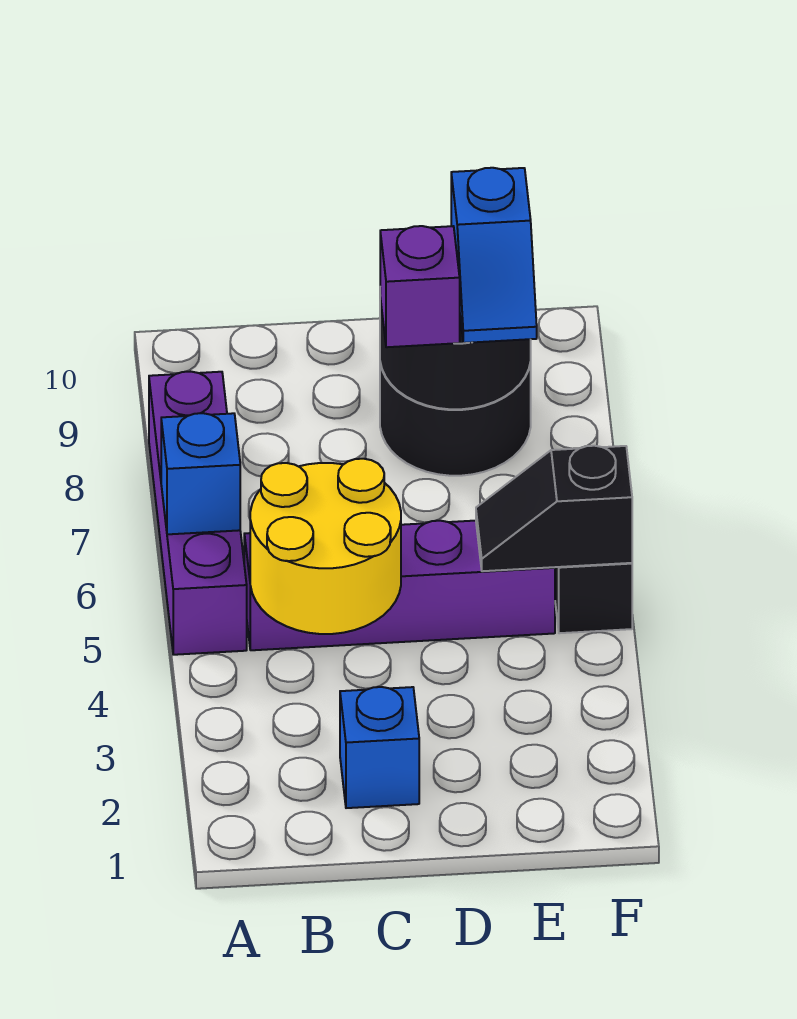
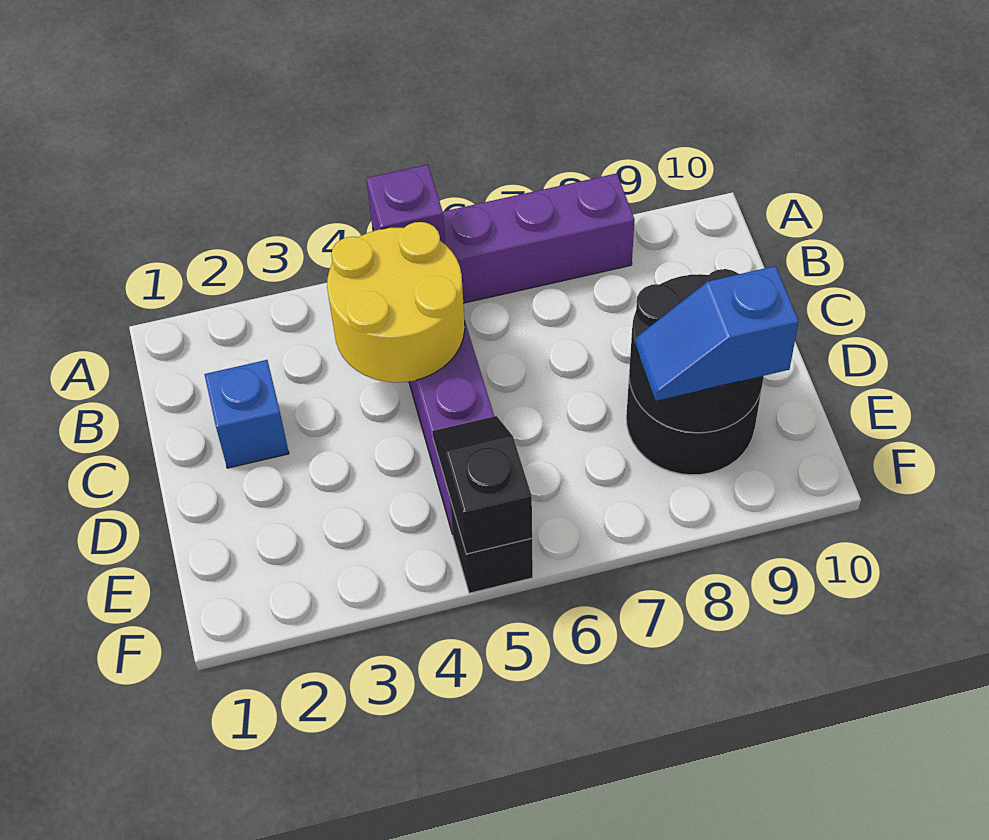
blue brick A6 level 2 -> none
purple brick D8 level 3 -> purple brick A5 level 2

